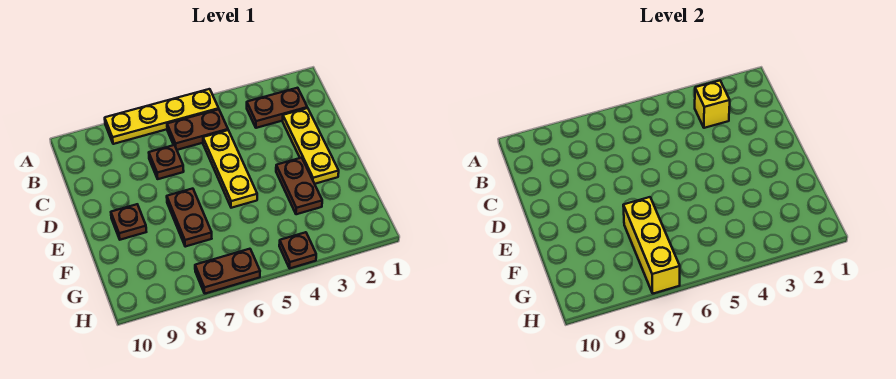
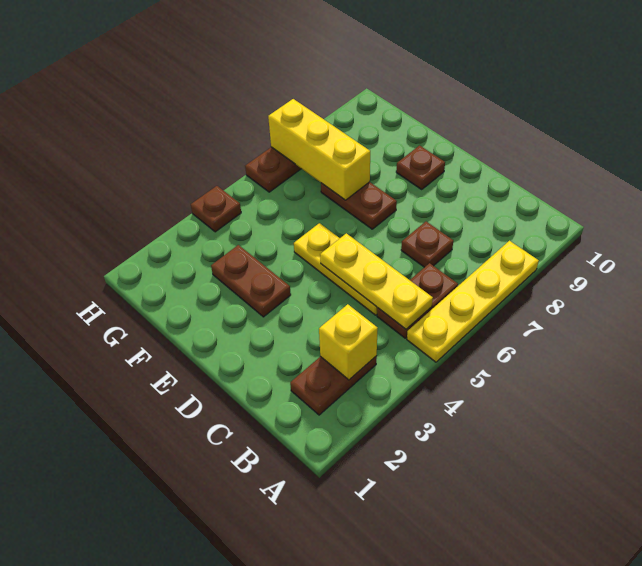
yellow plate C2:E2 level 1 -> yellow plate B5:D5 level 2

